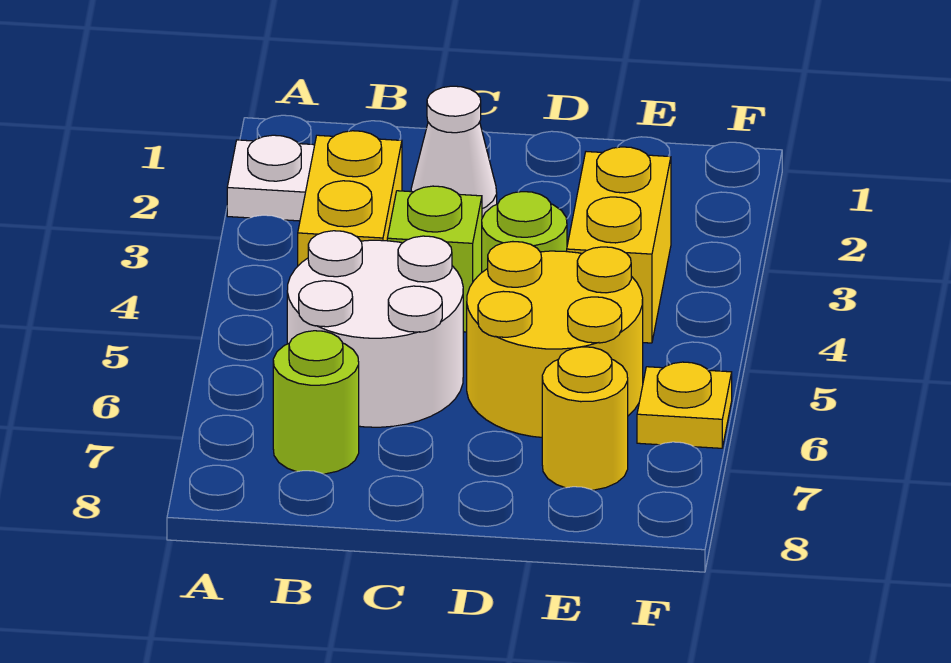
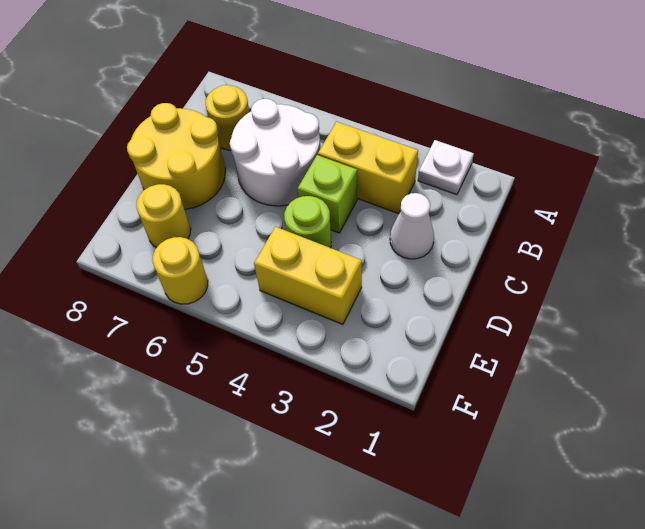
lime round brick B7 level 1 -> yellow round brick B7 level 1
yellow round brick D5:E6 level 1 -> yellow round brick C7:D8 level 1
yellow plate F6 level 1 -> yellow round brick F6 level 1

